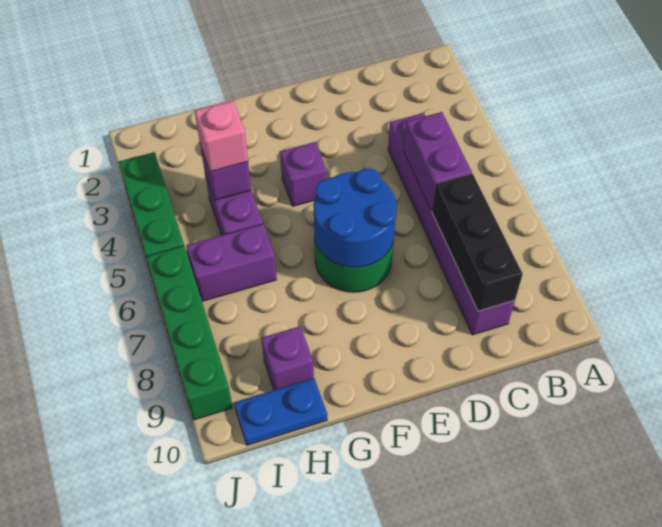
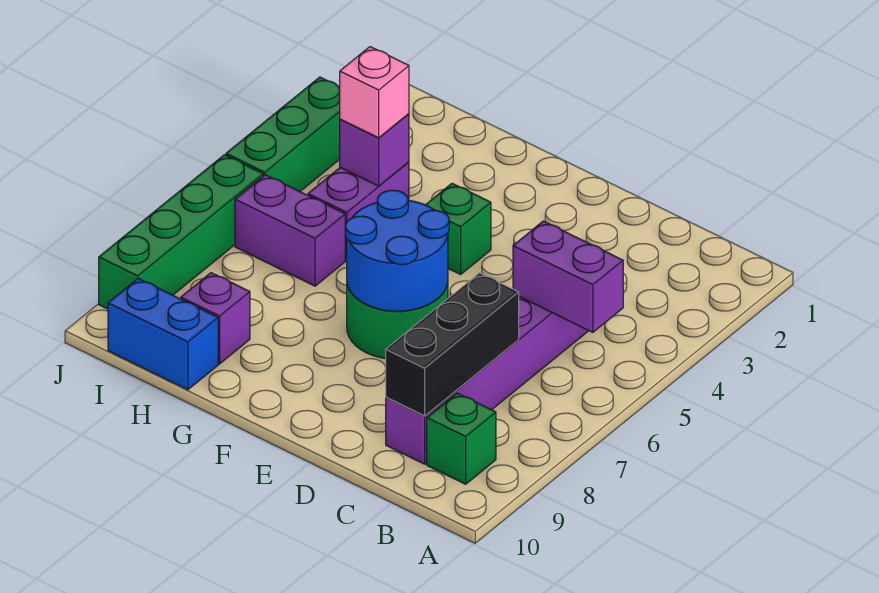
none -> green brick B9 level 1
purple brick C5:C6 level 2 -> purple brick B5:C5 level 2
purple brick F4 level 1 -> green brick F4 level 1
blue plate H10:I10 level 1 -> blue brick H10:I10 level 1

